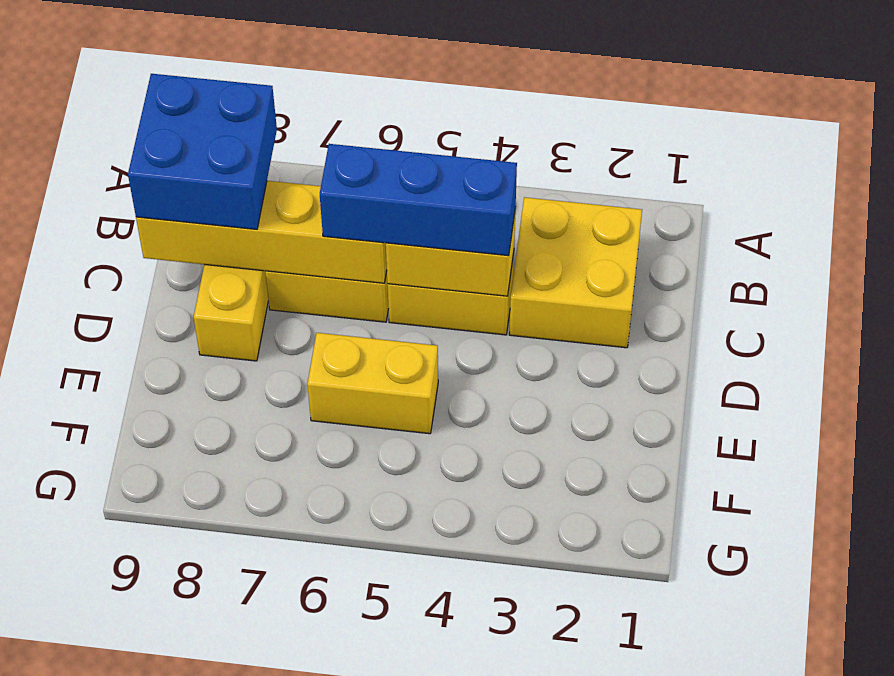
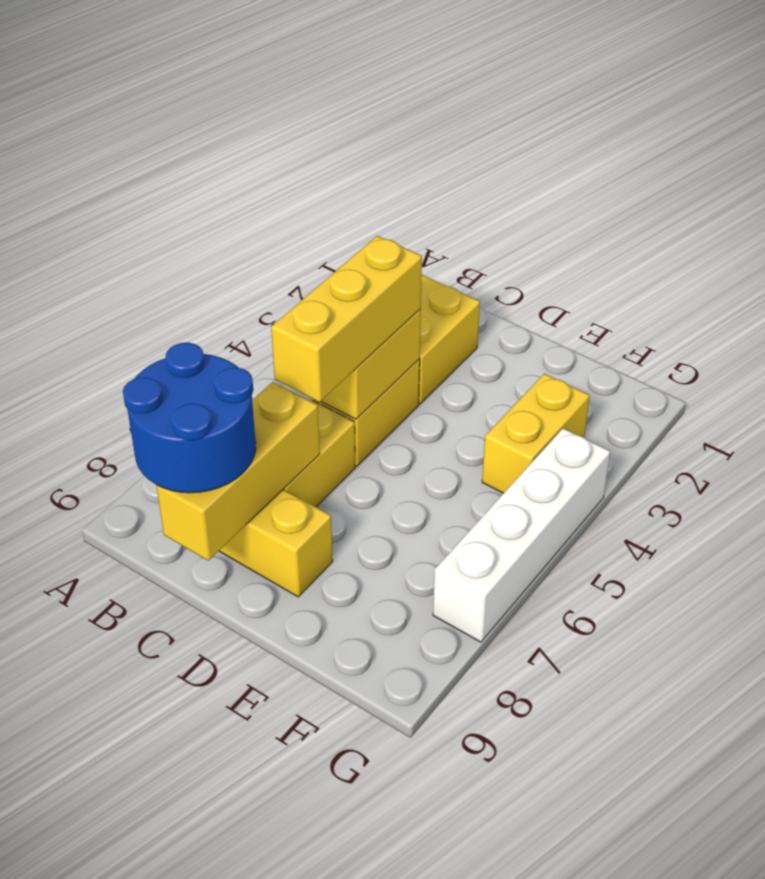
blue brick B8:C9 level 3 -> blue round brick B8:C9 level 3
blue brick C4:C6 level 3 -> yellow brick C4:C6 level 3
yellow brick C6:C9 level 2 -> yellow brick C7:C9 level 2
yellow brick E5:E6 level 1 -> yellow brick F3:F4 level 1
none -> white brick G4:G7 level 1

